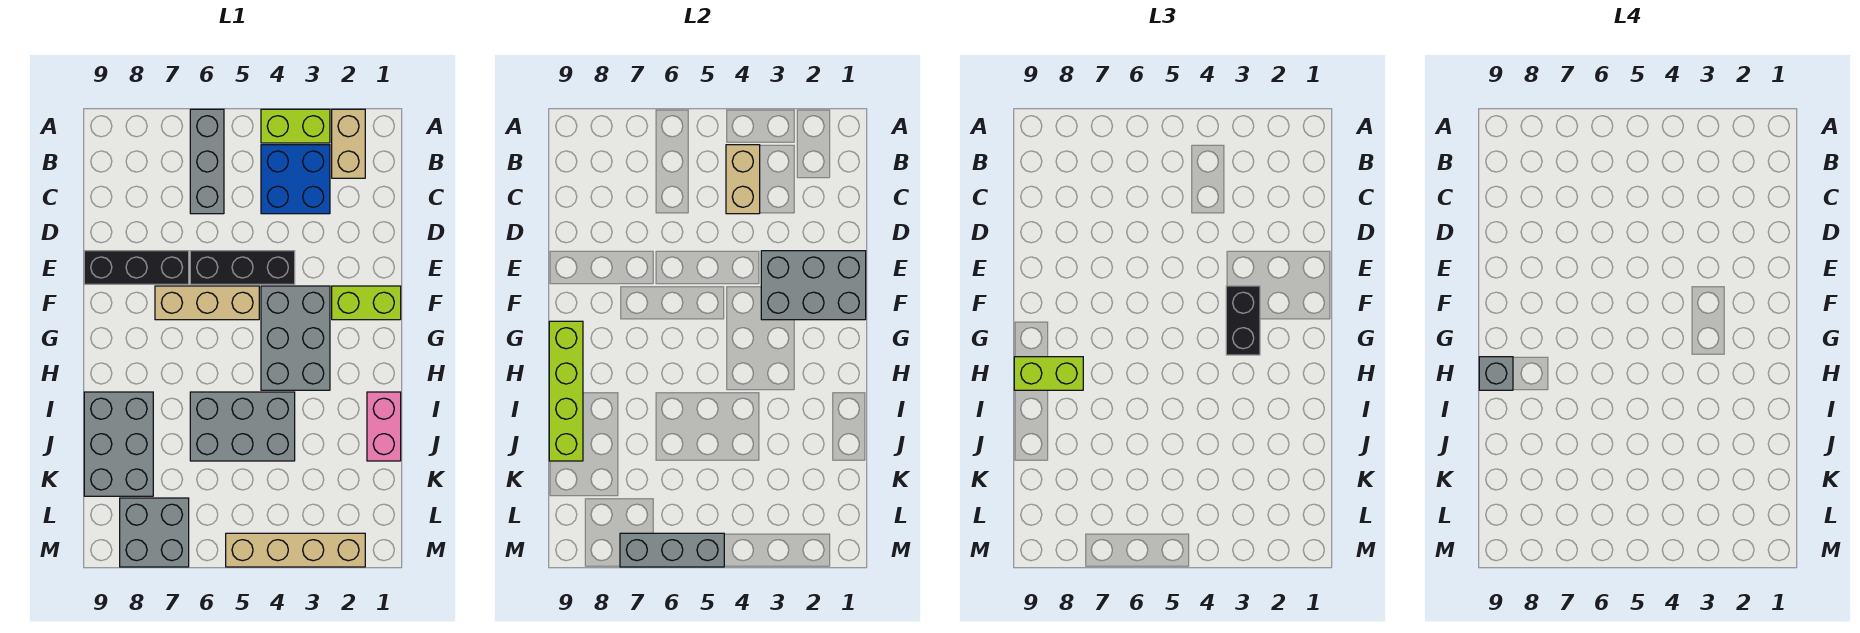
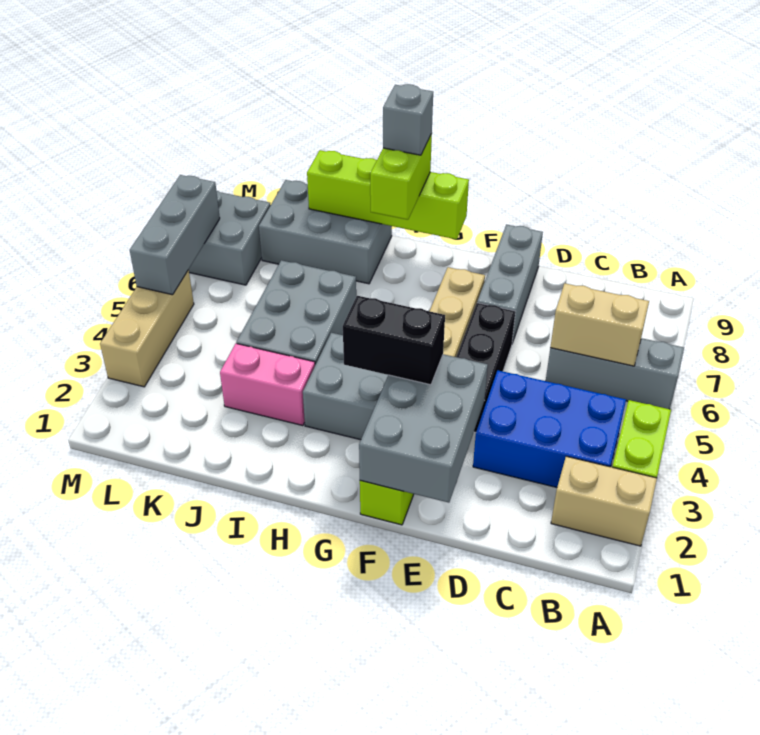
blue brick B3:C4 level 1 -> blue brick B3:D4 level 1
tan brick B4:C4 level 2 -> tan brick B6:C6 level 2
black brick E7:E9 level 1 -> grey brick E7:E9 level 1
pink brick I1:J1 level 1 -> pink brick I3:J3 level 1
tan brick M2:M5 level 1 -> tan brick M3:M5 level 1

